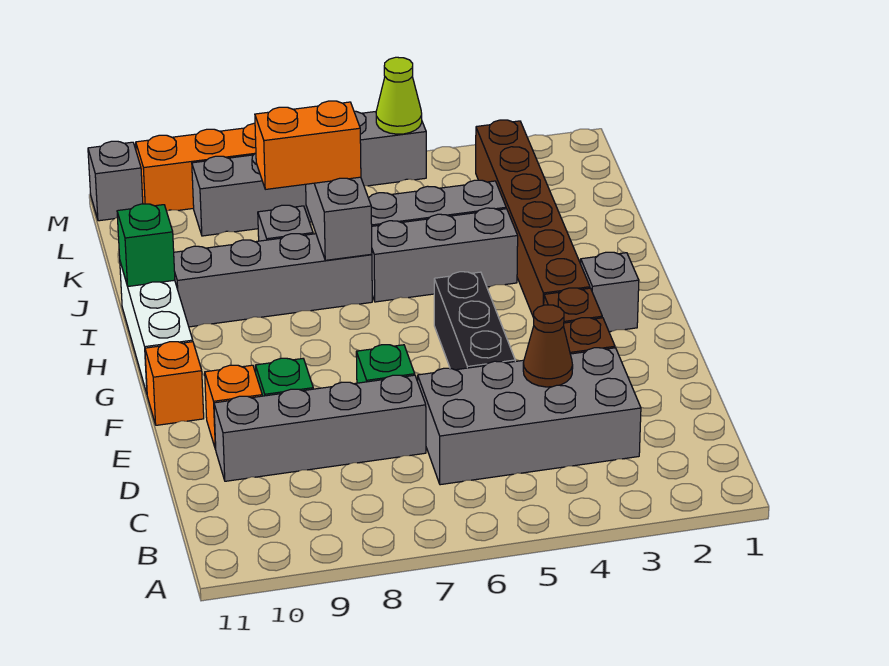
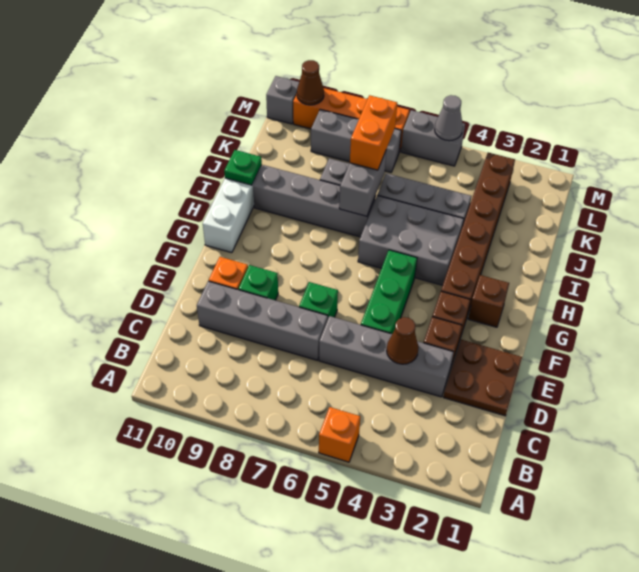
grey brick C3:D6 level 1 -> grey brick D3:D6 level 1
none -> brown plate D1:E2 level 1
black brick E5:G5 level 1 -> green brick E5:G5 level 1
orange brick F11 level 1 -> orange brick A5 level 1
grey brick G2 level 1 -> brown brick G2 level 1
grey brick I4:I6 level 1 -> grey brick H4:I6 level 1
green brick I11 level 2 -> green plate I11 level 2
orange brick J7:J8 level 3 -> orange brick J7:K7 level 3
lime cone M5 level 2 -> grey cone M5 level 2
none -> brown cone M10 level 2

